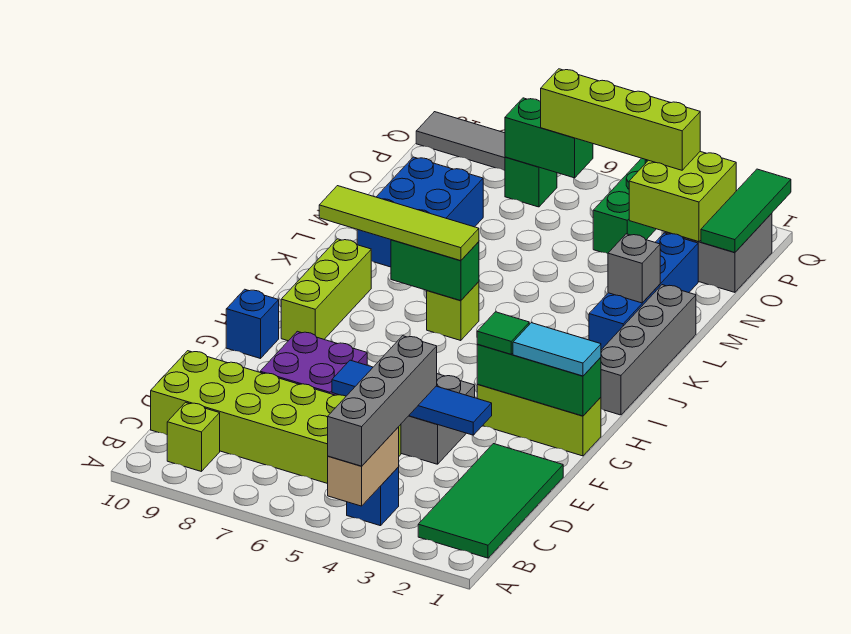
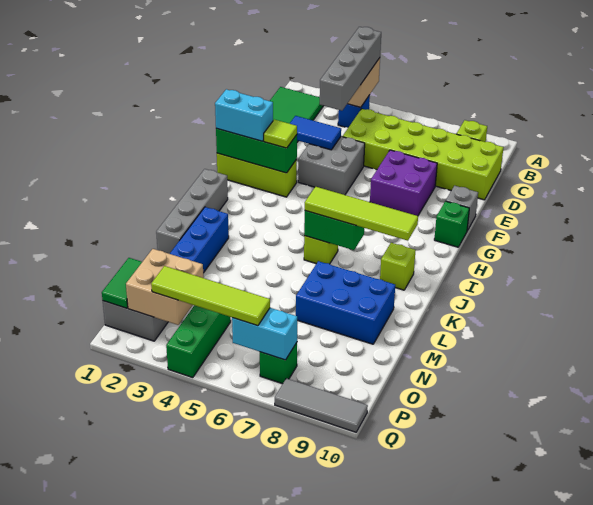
blue tile E3:E6 level 2 -> blue tile E3:E4 level 2
cyan tile G1:G2 level 3 -> cyan brick G1:G2 level 3
green tile G3 level 3 -> lime tile G3 level 3
blue brick G10 level 1 -> green brick G10 level 1
lime brick H9:J9 level 1 -> lime brick J9 level 1
grey brick L2 level 2 -> grey brick F10 level 1
blue brick L8:N9 level 1 -> blue brick L7:M9 level 1
green tile O1:Q1 level 2 -> green tile O1:P1 level 2
lime brick O2:P3 level 2 -> tan brick O2:P3 level 2
lime brick P3:P6 level 3 -> lime tile P3:P6 level 3
green brick P6:P7 level 2 -> cyan brick P6:P7 level 2

